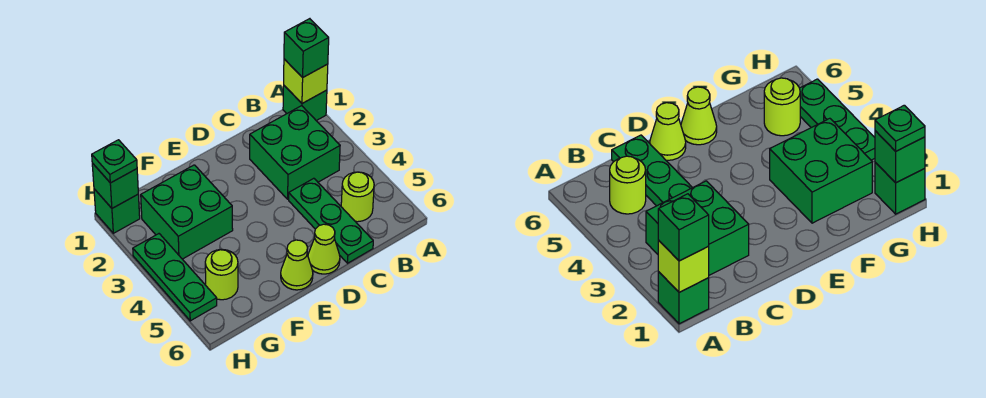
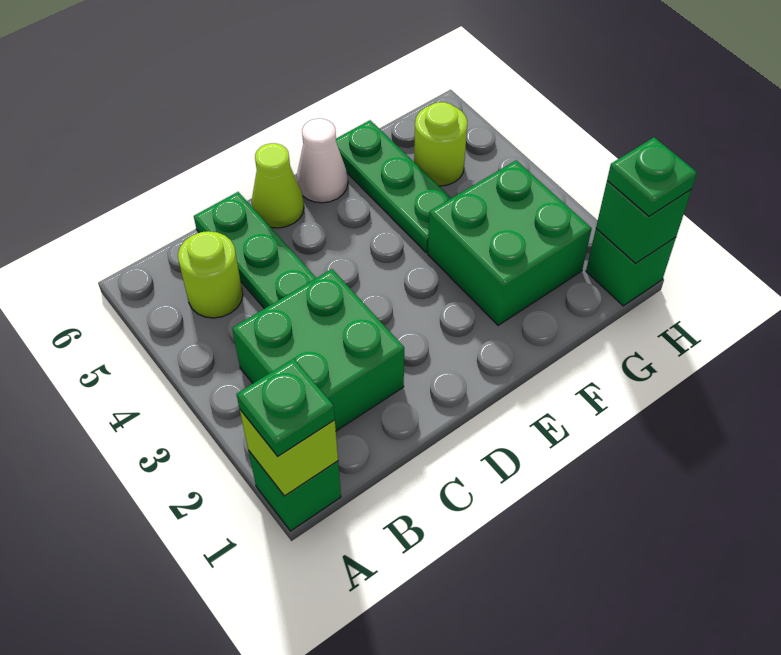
green brick A1 level 3 -> green plate A1 level 3
lime cone E6 level 1 -> white cone E6 level 1
green plate H3:H5 level 1 -> green plate F4:F6 level 1

